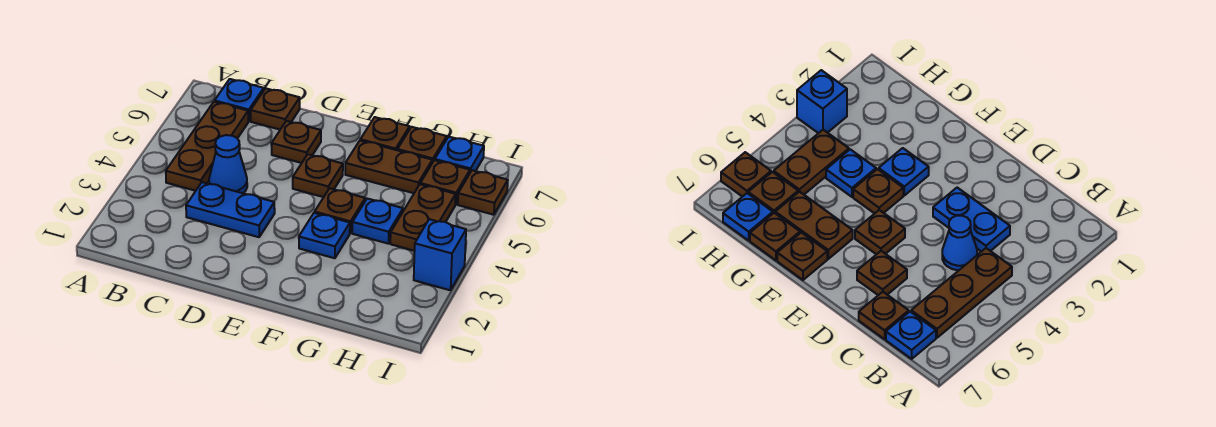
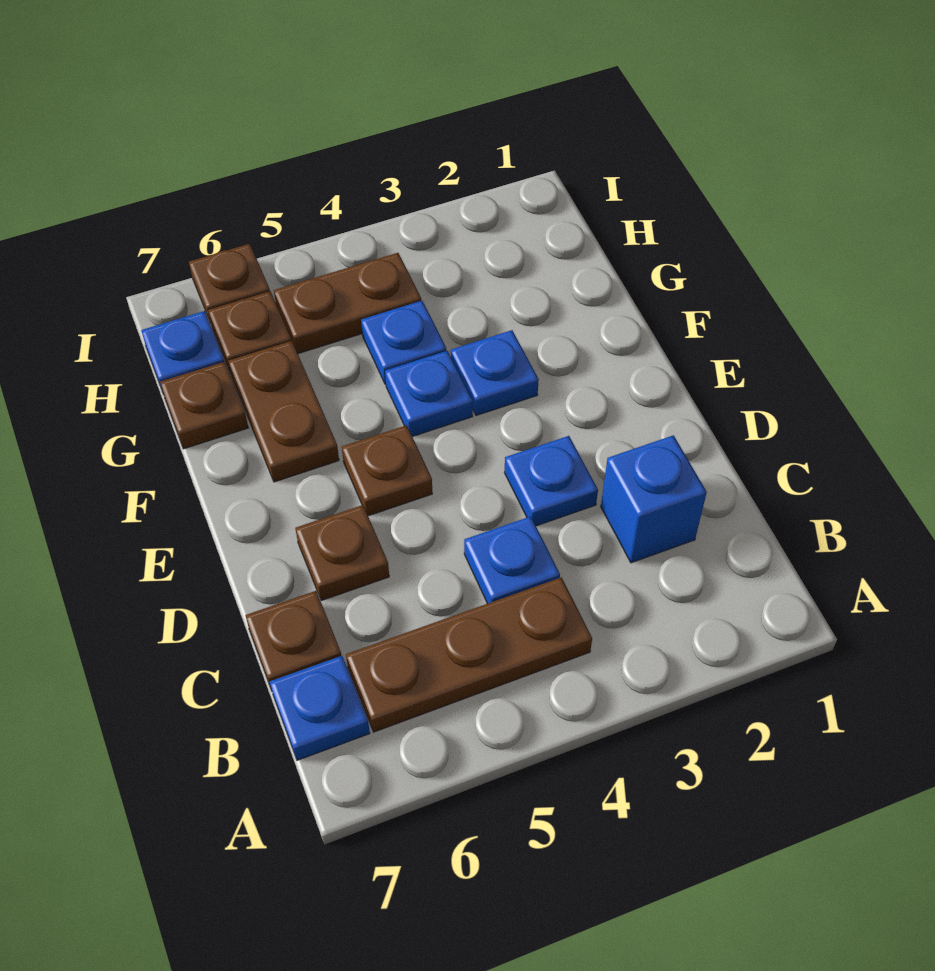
blue plate C3:D3 level 1 -> blue plate D3 level 1
blue cone C4 level 1 -> blue plate C4 level 1
brown plate F4 level 1 -> blue plate F4 level 1
brown plate F7 level 1 -> none
blue brick I3 level 1 -> blue brick C2 level 1

